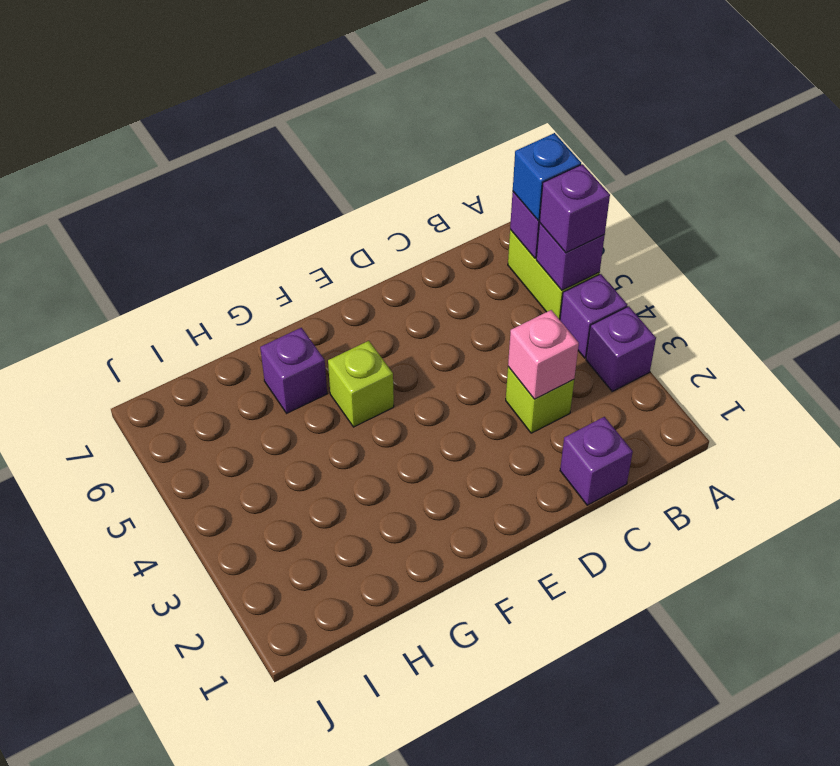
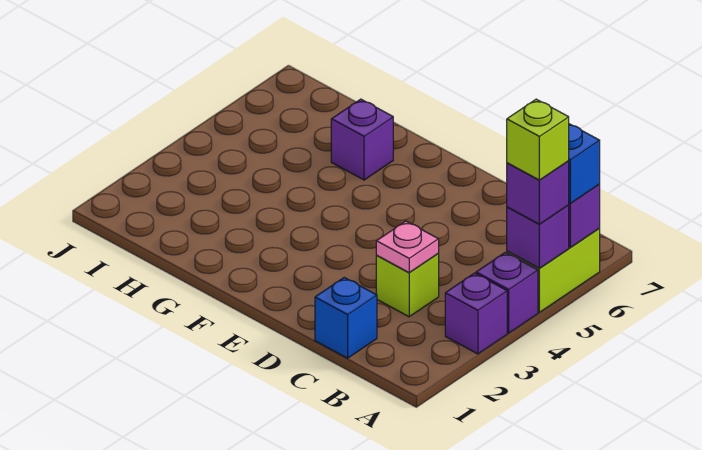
purple brick C1 level 1 -> blue brick C1 level 1
pink brick C3 level 2 -> pink plate C3 level 2
lime brick F5 level 1 -> lime brick A5 level 4

